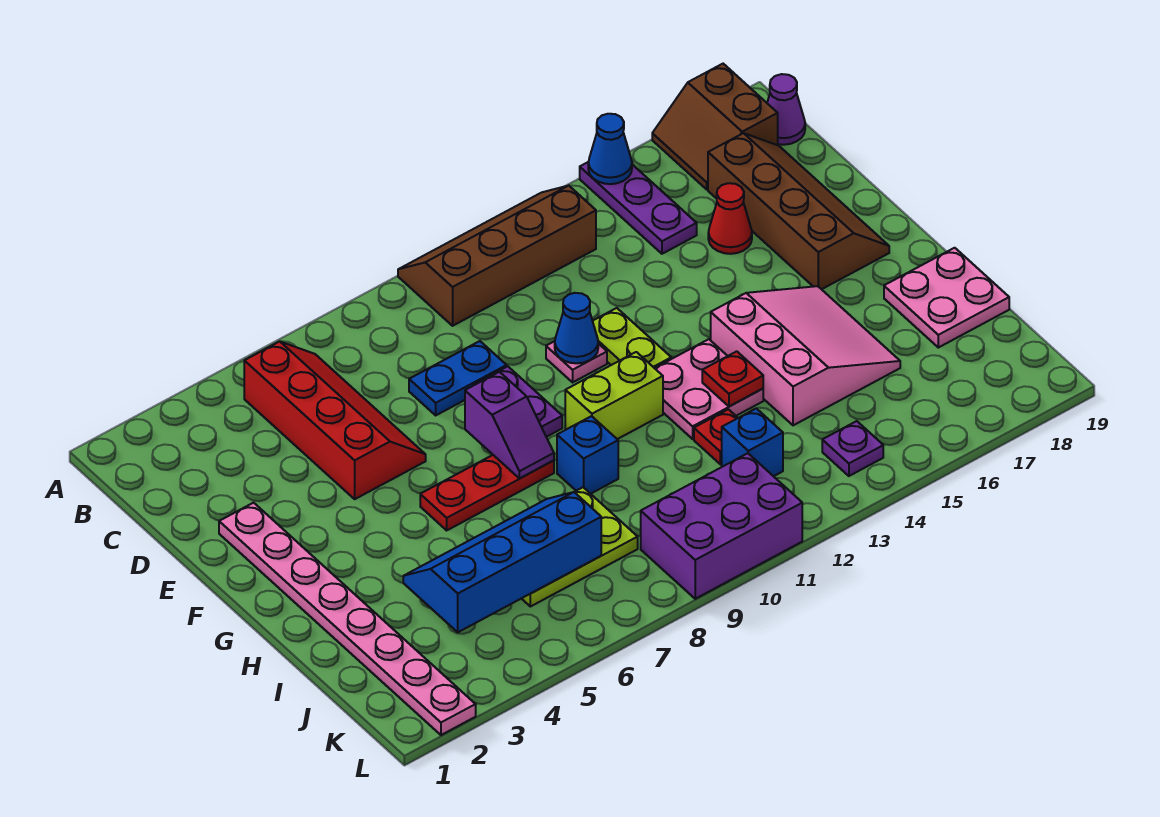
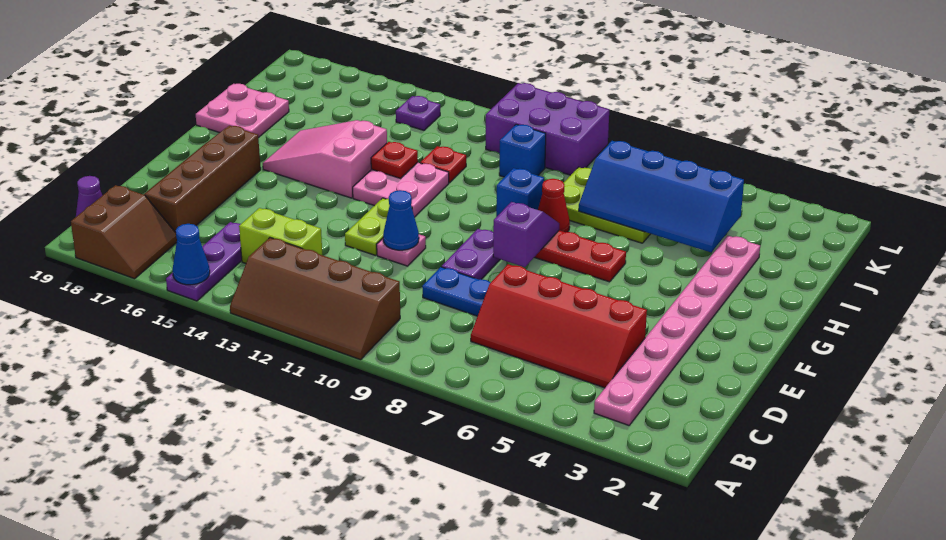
red slope B5:E6 level 1 top 5 -> red slope C4:D7 level 1 top D
red cone D16 level 1 -> red cone H8 level 1
pink plate E2:L2 level 1 -> pink plate B3:I3 level 1
lime brick G10:G11 level 1 -> lime brick C13:C14 level 1
pink slope G14:I16 level 1 top 14 -> pink slope G14:H16 level 1 top 14
blue brick J12 level 1 -> blue brick J10 level 1

